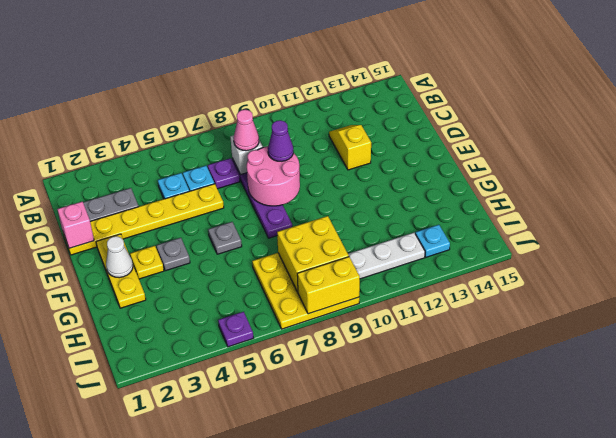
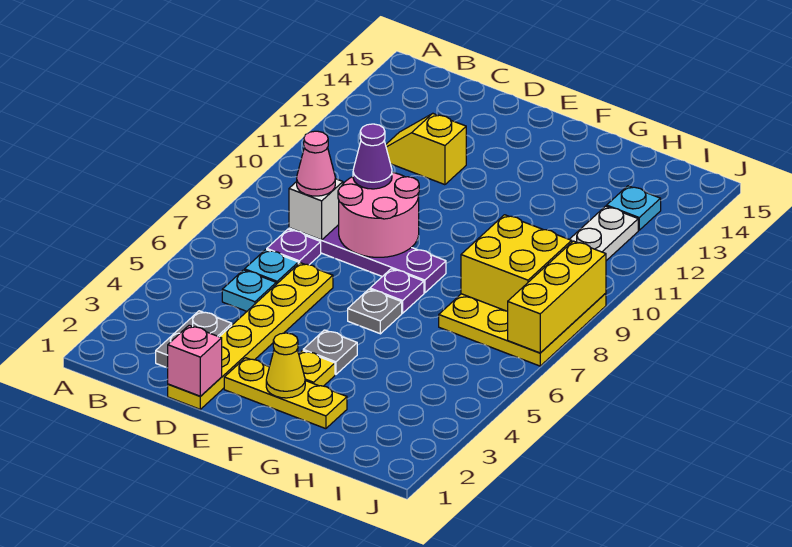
white cone F2 level 2 -> yellow cone F2 level 2
purple plate J5 level 1 -> purple plate F7 level 1
yellow brick J8:J9 level 2 -> yellow brick J7:J9 level 2

